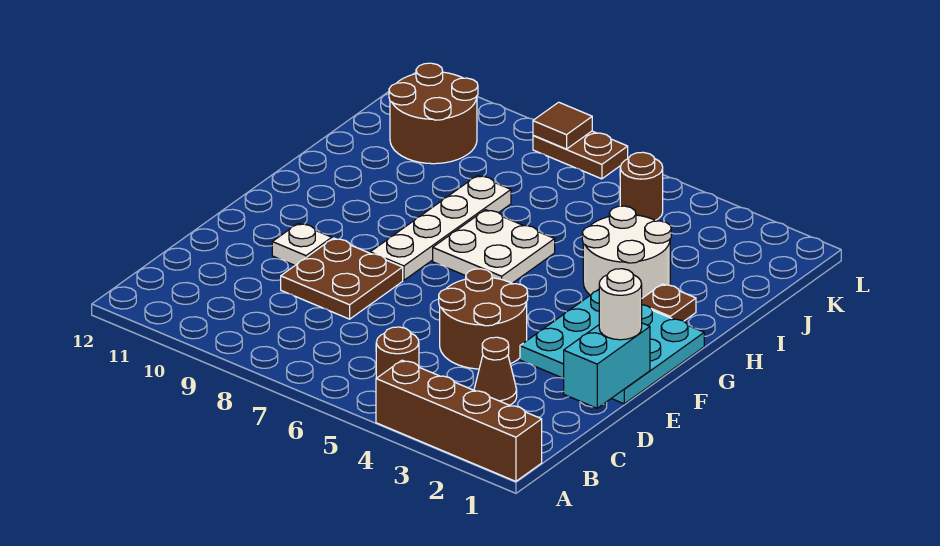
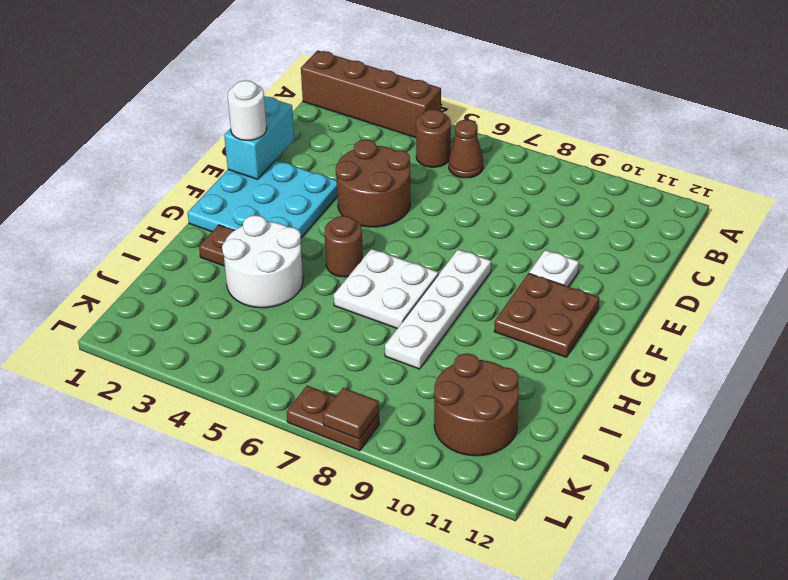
brown cone C3 level 1 -> brown cone B6 level 1
brown plate D8:E9 level 1 -> brown plate F10:G11 level 1
brown round brick K5 level 1 -> brown round brick G5 level 1

